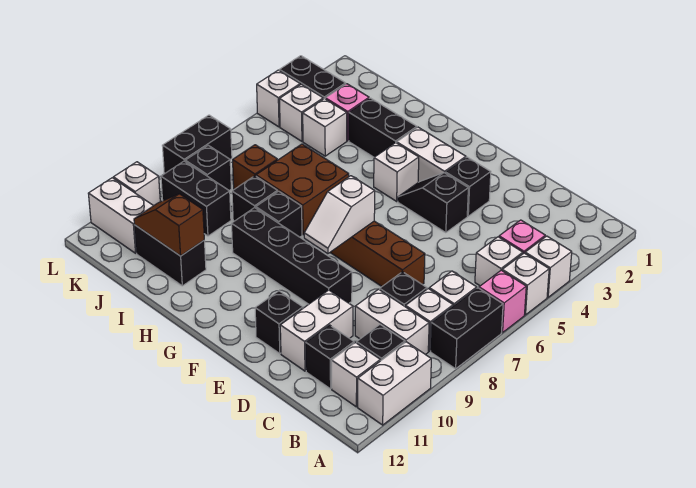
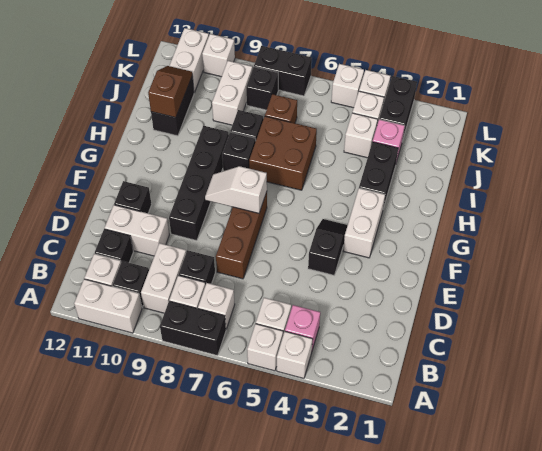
pink brick A6 level 1 -> none
black brick E3 level 1 -> none
white brick G4 level 1 -> white brick L5 level 1
black brick J9:K9 level 1 -> white brick J9:K9 level 1

